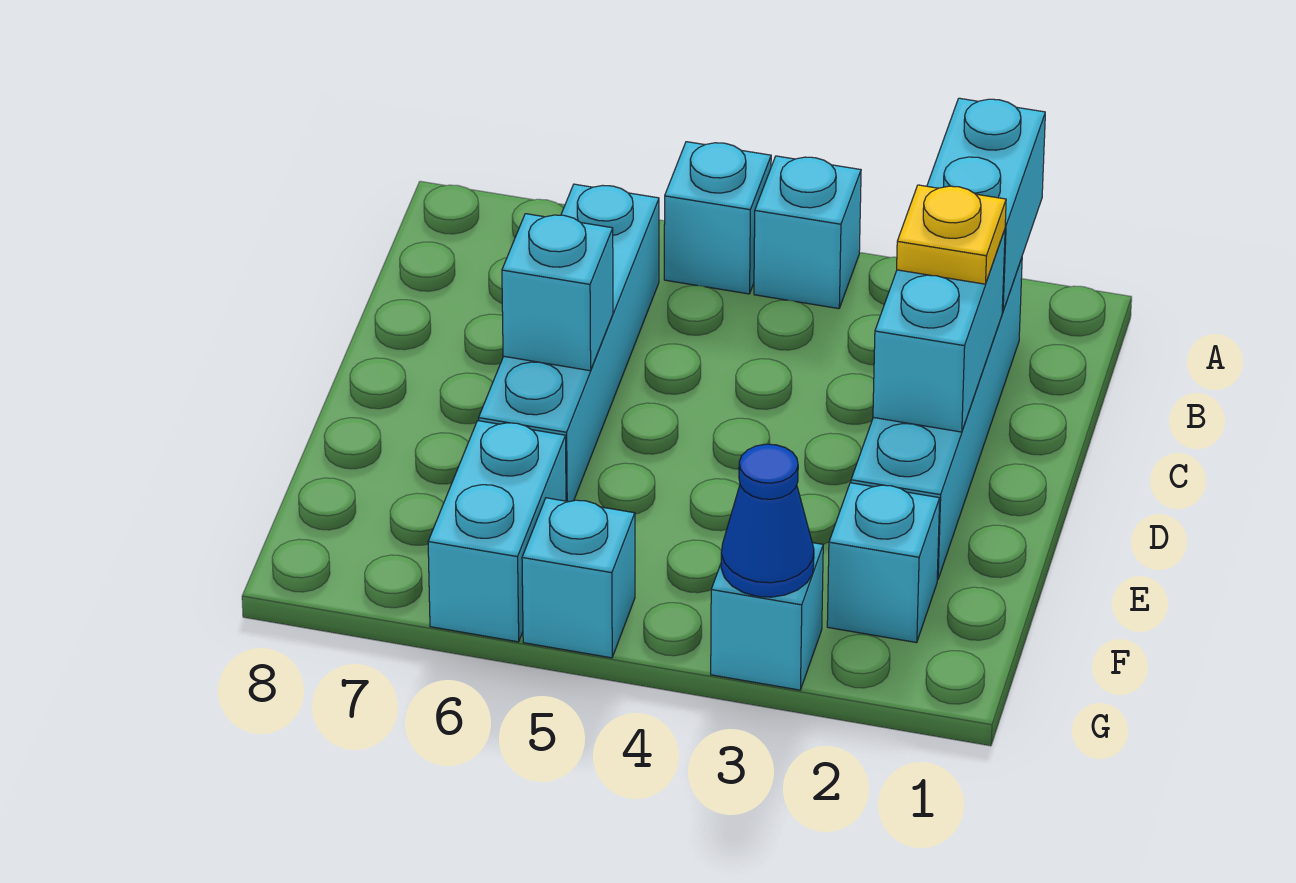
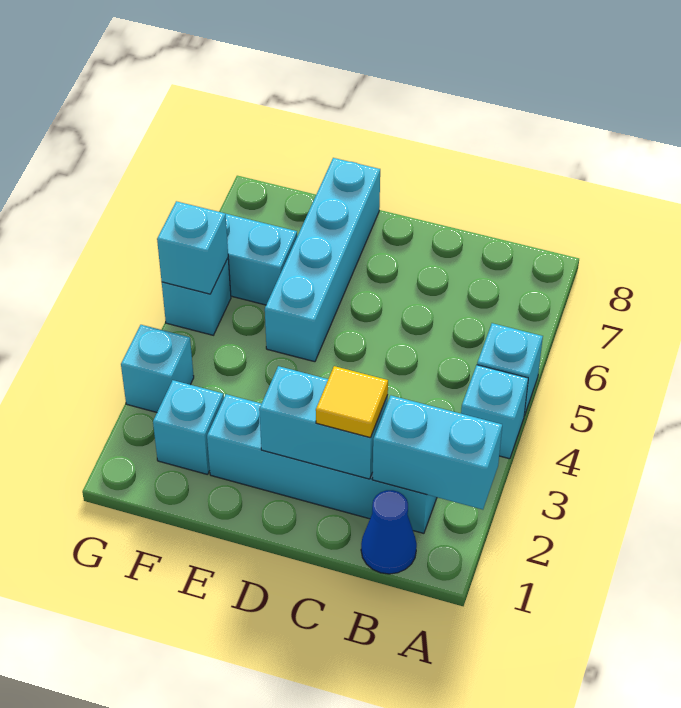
cyan brick B6:E6 level 1 -> cyan brick E5:E8 level 1
yellow plate C2 level 3 -> yellow tile C2 level 3
cyan brick D6 level 2 -> cyan brick G5 level 2
blue cone G3 level 2 -> blue cone B1 level 1

